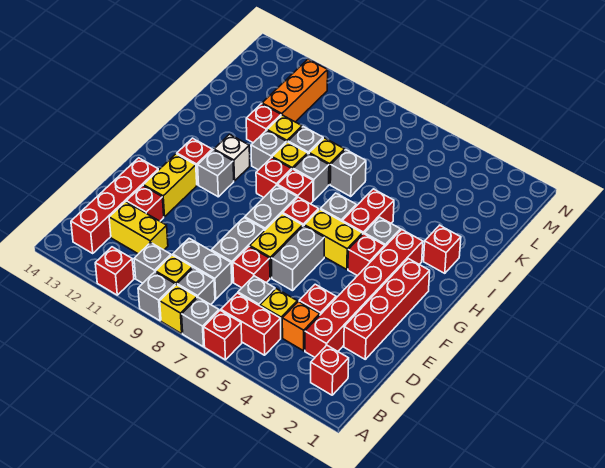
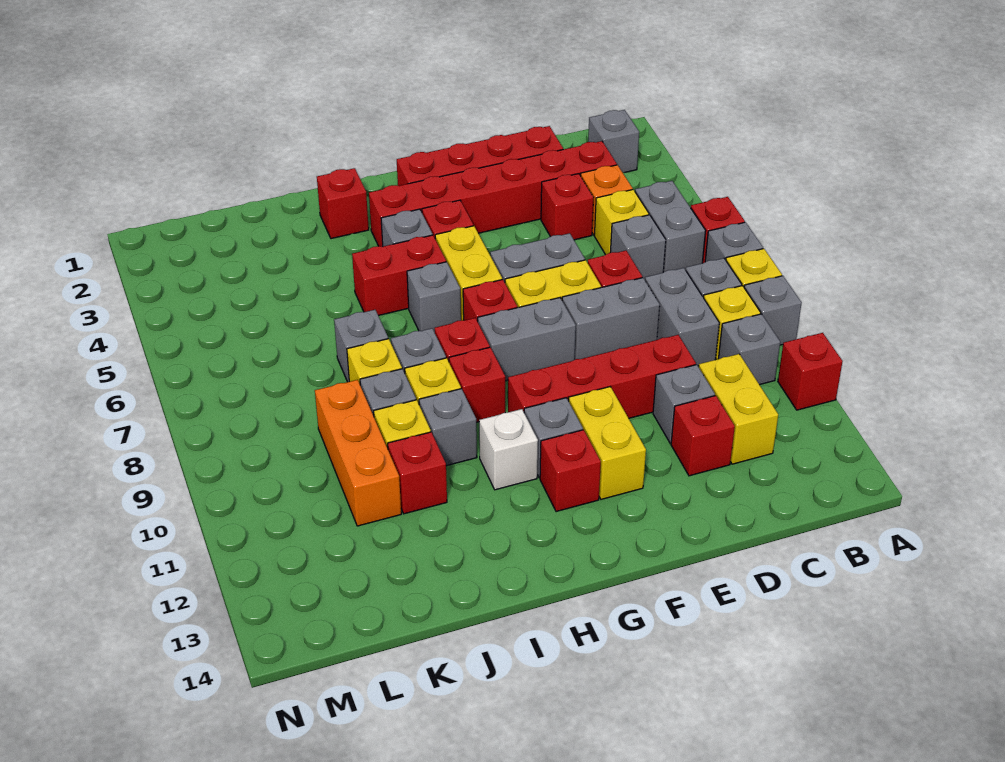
red brick B2 level 1 -> grey brick B2 level 1
red brick B5:B6 level 1 -> grey brick B5:B6 level 1
red brick B13:E13 level 1 -> red brick D10:G10 level 1
none -> grey brick D11 level 1
yellow brick E12:F12 level 1 -> yellow brick F11:F12 level 1
orange brick K11:M11 level 1 -> orange brick K9:K11 level 1

